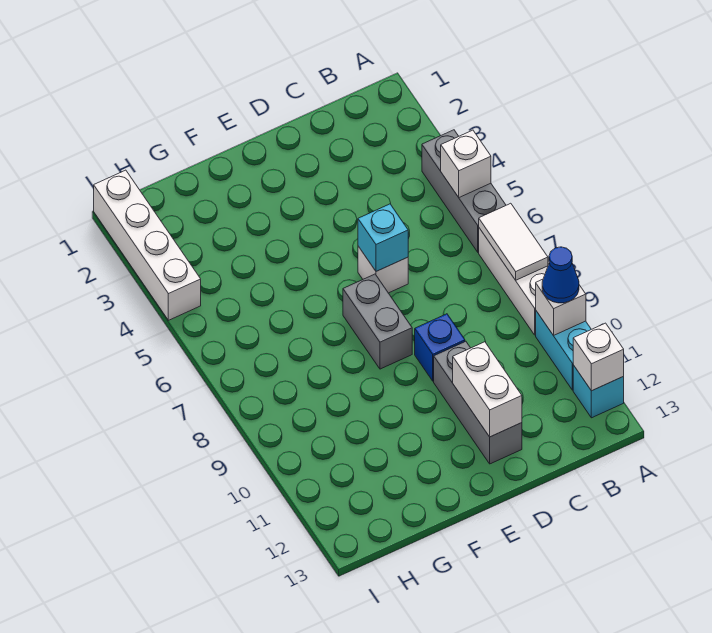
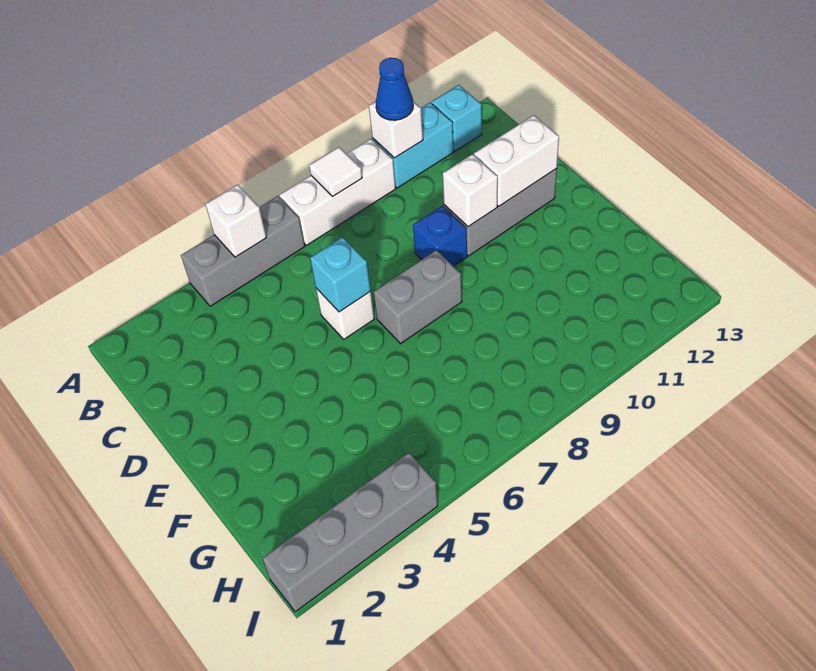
white tile A7:A8 level 2 -> white tile A8 level 2
white brick A12 level 2 -> white brick D10 level 2
white brick I1:I4 level 1 -> grey brick I1:I4 level 1

